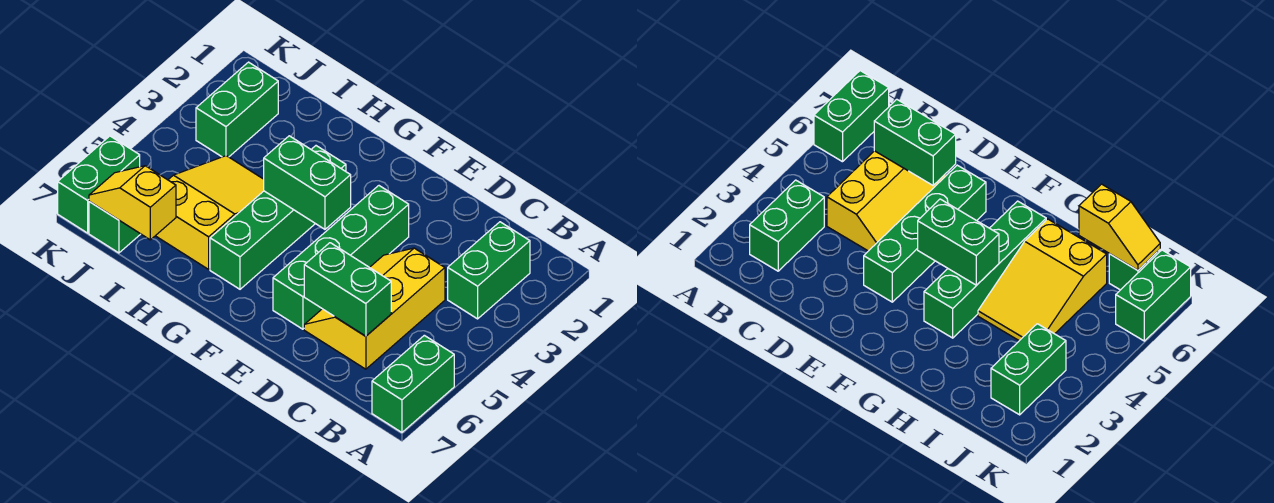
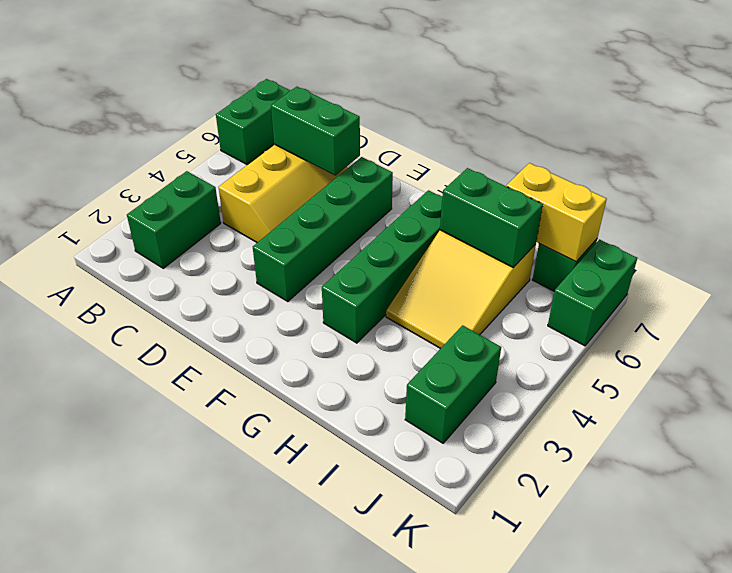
green brick F4:G4 level 2 -> green brick H6:I6 level 2
yellow slope I7:J7 level 2 top I -> yellow brick I7:J7 level 2

